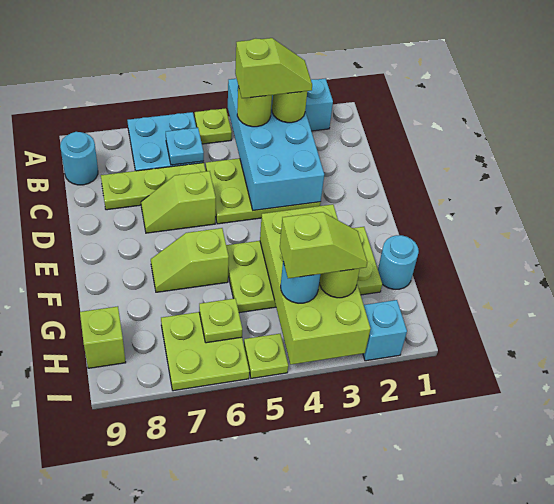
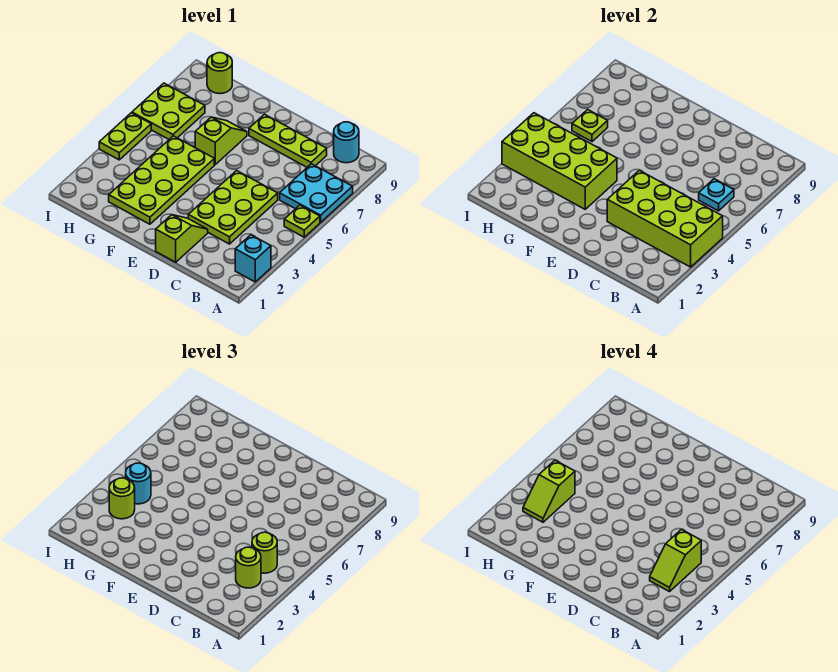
cyan brick A3:D4 level 2 -> lime brick A3:D4 level 2
lime plate C6:C8 level 1 -> lime plate C8:E8 level 1
lime slope D6:D7 level 1 top 6 -> lime slope D1:D2 level 1 top 1
cyan round brick G1 level 1 -> none
lime brick H9 level 1 -> lime round brick H9 level 1
cyan brick I2 level 1 -> none
lime plate I5 level 1 -> lime plate I4:I5 level 1

